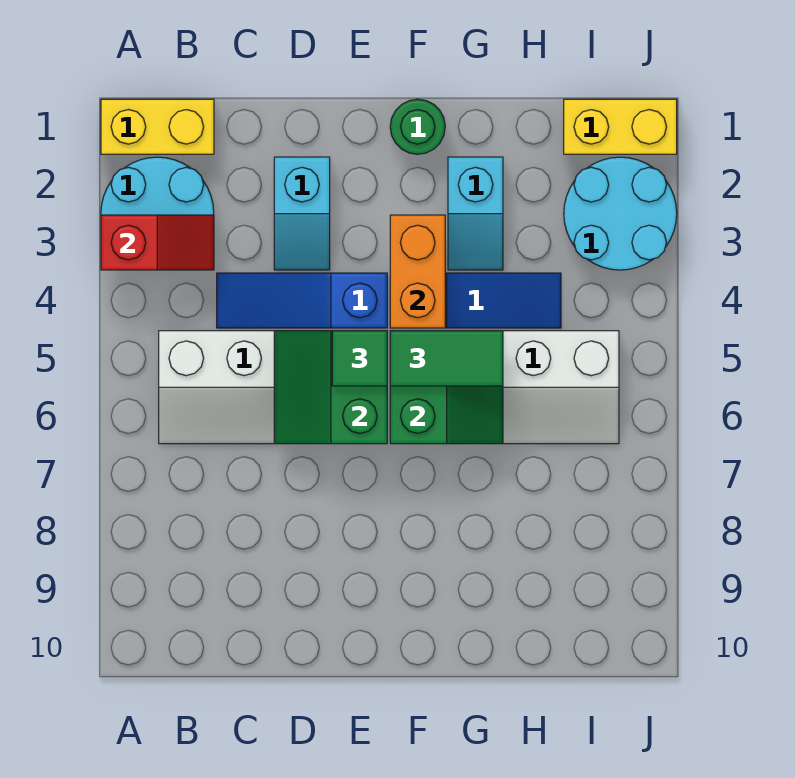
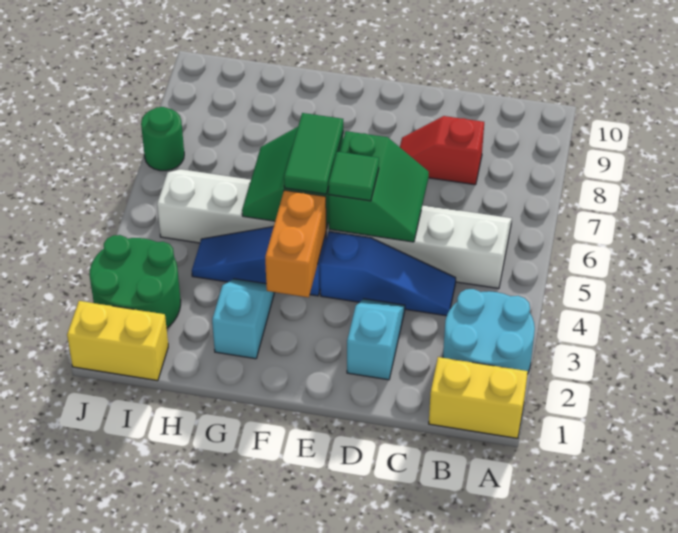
red slope A3:B3 level 2 top A -> red slope C8:D8 level 1 top C
green round brick F1 level 1 -> green round brick J7 level 1
green tile F5:G5 level 3 -> green tile F5:F6 level 3
cyan round brick I2:J3 level 1 -> green round brick I2:J3 level 1

